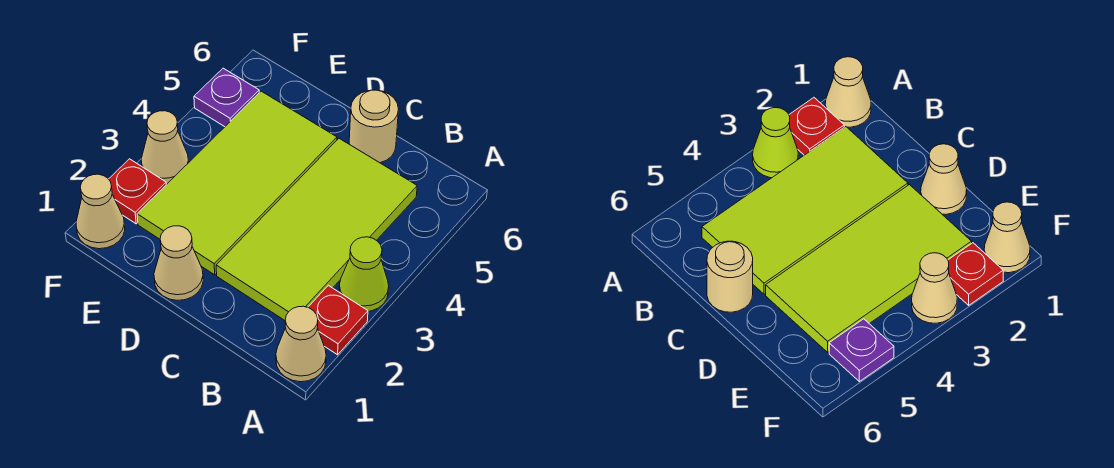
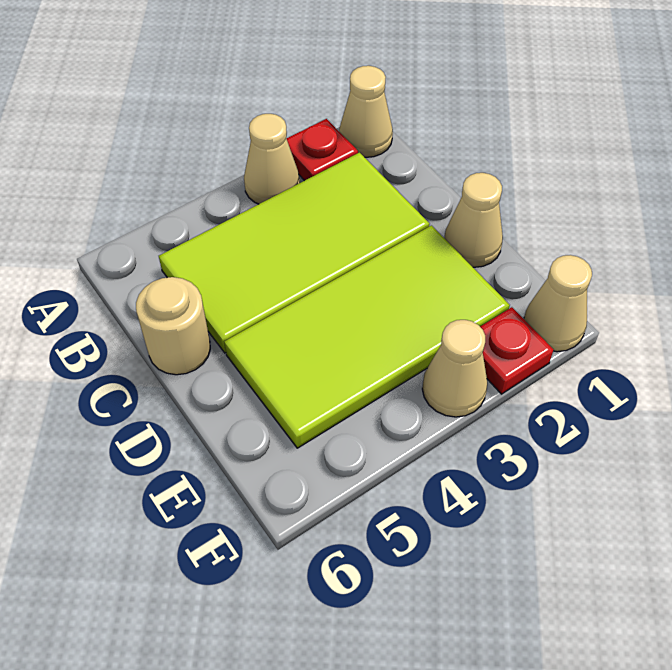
lime cone A3 level 1 -> tan cone A3 level 1
purple plate F5 level 1 -> none

